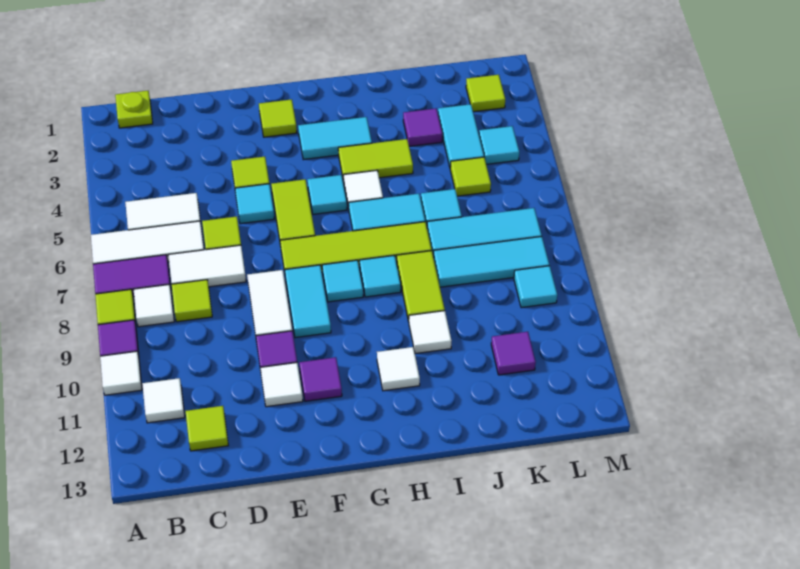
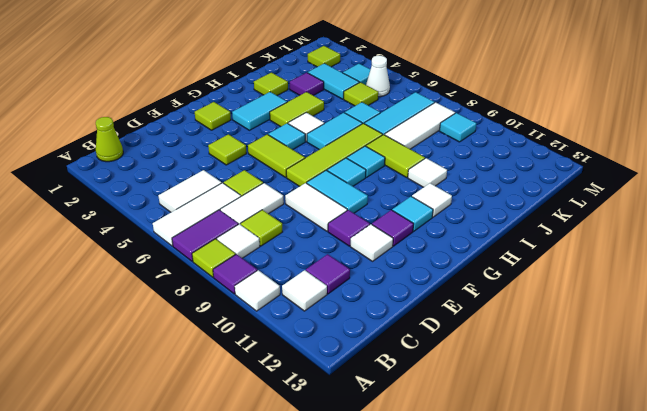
lime plate B1 level 1 -> lime cone B1 level 1
lime tile C12 level 1 -> lime tile I2 level 1
cyan tile E5 level 1 -> cyan tile G11 level 1
cyan tile J8:L8 level 1 -> white tile J8:L8 level 1
purple tile K11 level 1 -> purple tile C11 level 1
none -> white cone L5 level 1

